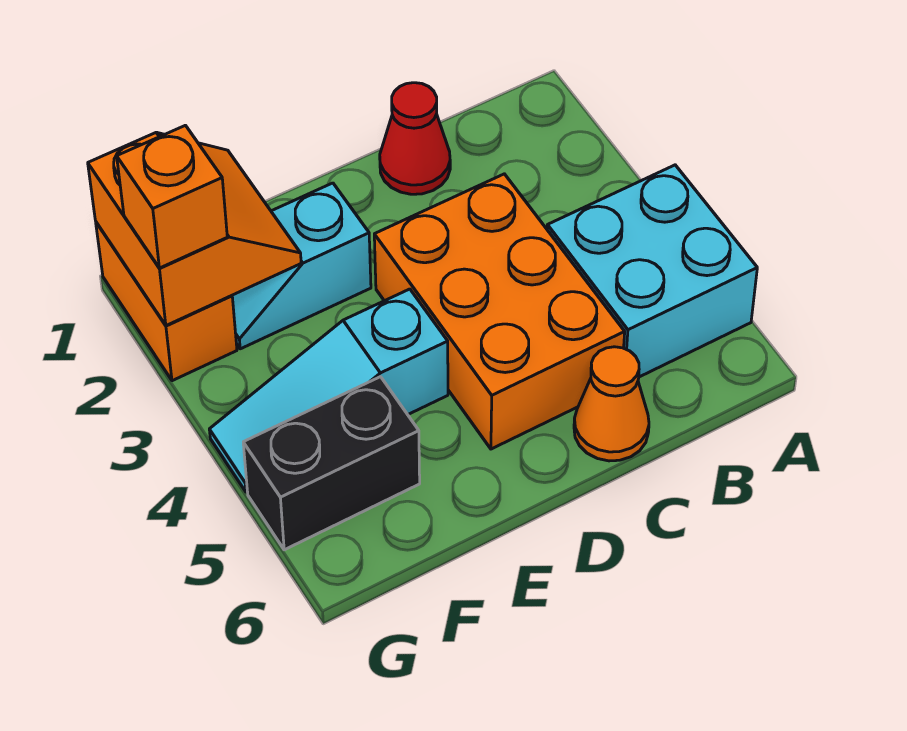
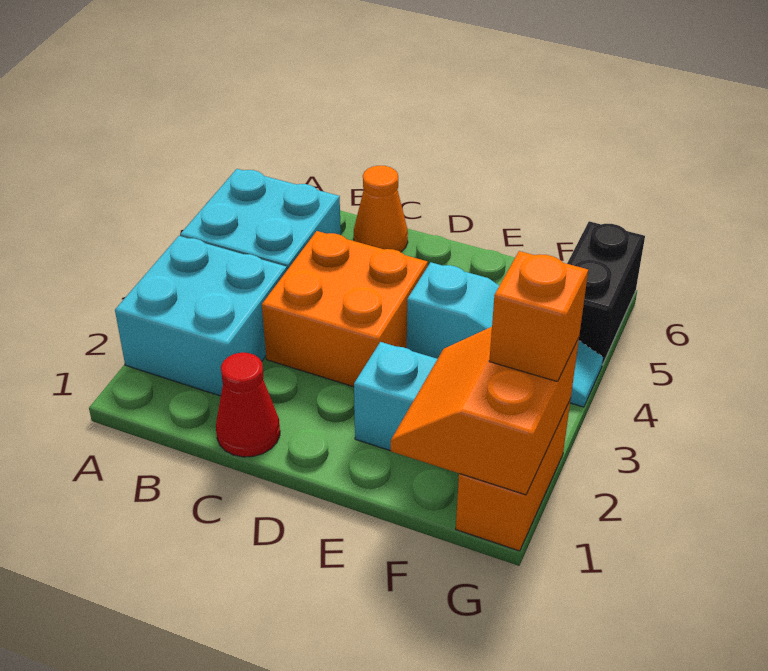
none -> cyan brick A2:B3 level 1
orange brick C3:D5 level 1 -> orange brick C3:D4 level 1
black brick F5:G5 level 1 -> black brick G5:G6 level 1

